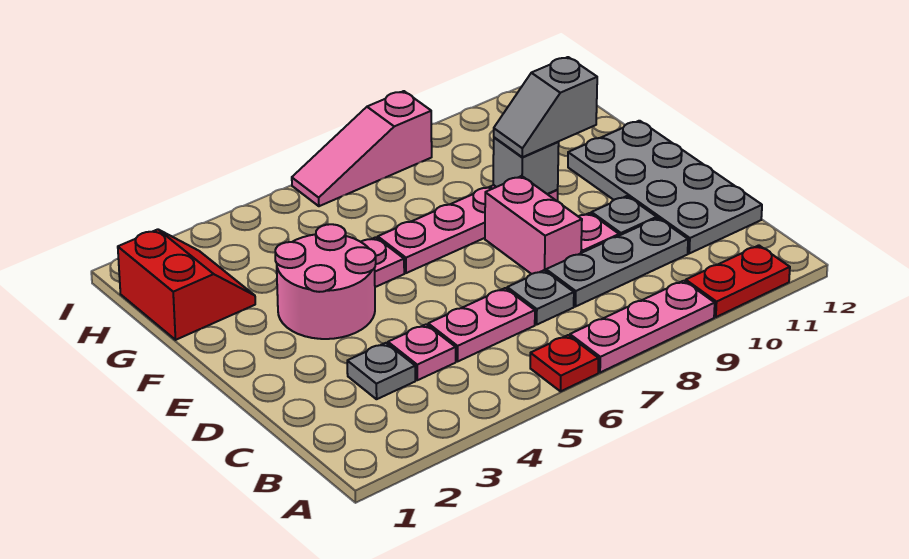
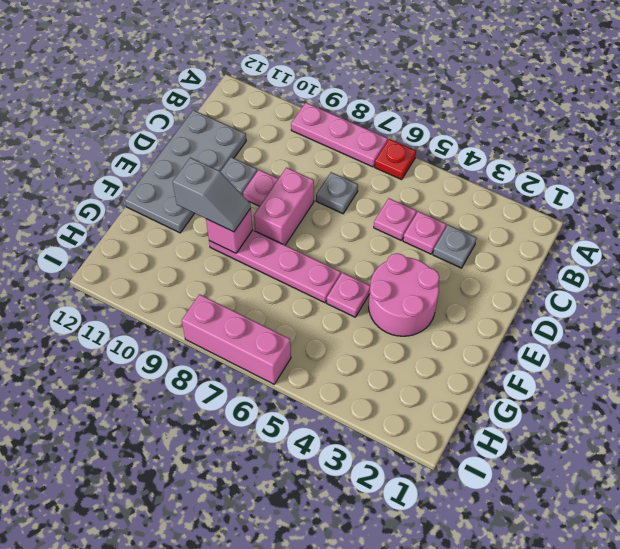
red plate A10:A11 level 1 -> none
pink plate C5:C6 level 1 -> pink plate C5 level 1
grey plate C8:C10 level 1 -> none
grey brick F9 level 2 -> pink brick F9 level 2
red slope G1:H2 level 1 top 1 -> none
pink slope I6:I8 level 1 top 8 -> pink brick I6:I8 level 1

